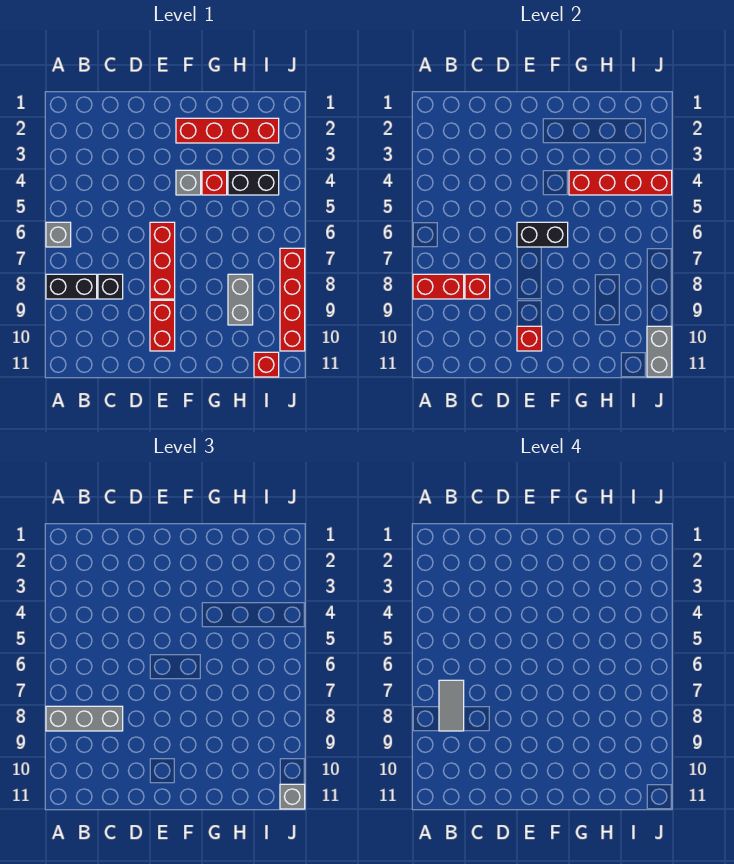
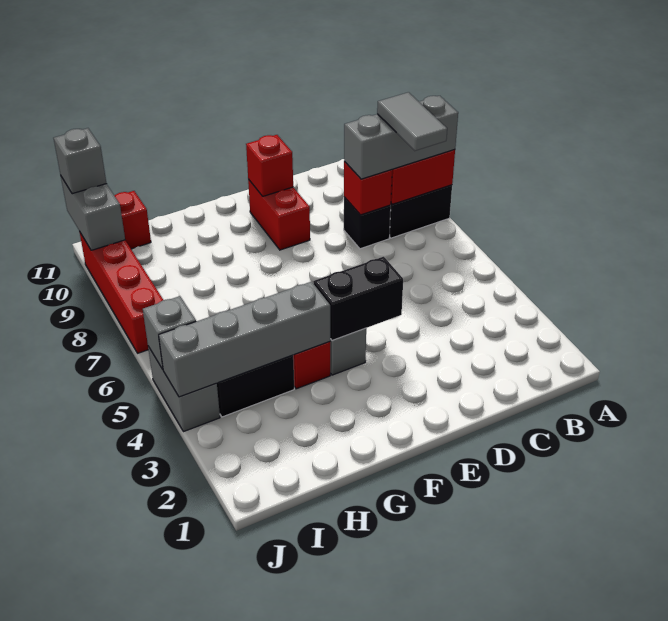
grey brick A6 level 1 -> grey brick J5 level 2
red brick E6:E8 level 1 -> none
black brick E6:F6 level 2 -> black brick E4:F4 level 2
red brick F2:I2 level 1 -> none
red brick G4:J4 level 2 -> grey brick G4:J4 level 2
grey brick H8:H9 level 1 -> grey brick J4:J5 level 1

